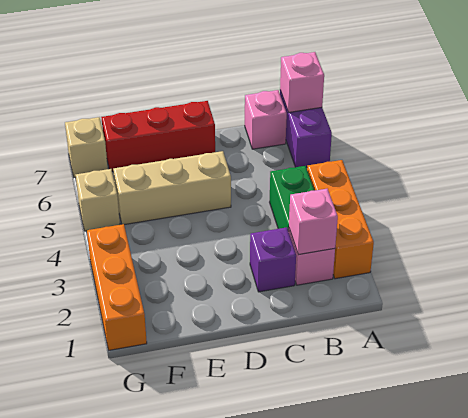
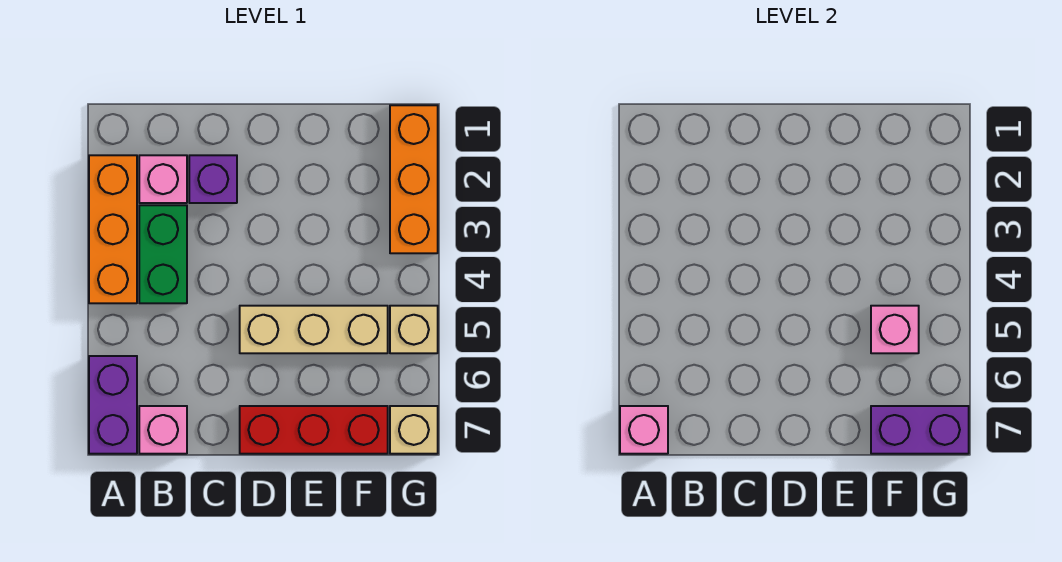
pink brick B2 level 2 -> pink brick F5 level 2
none -> purple brick F7:G7 level 2

